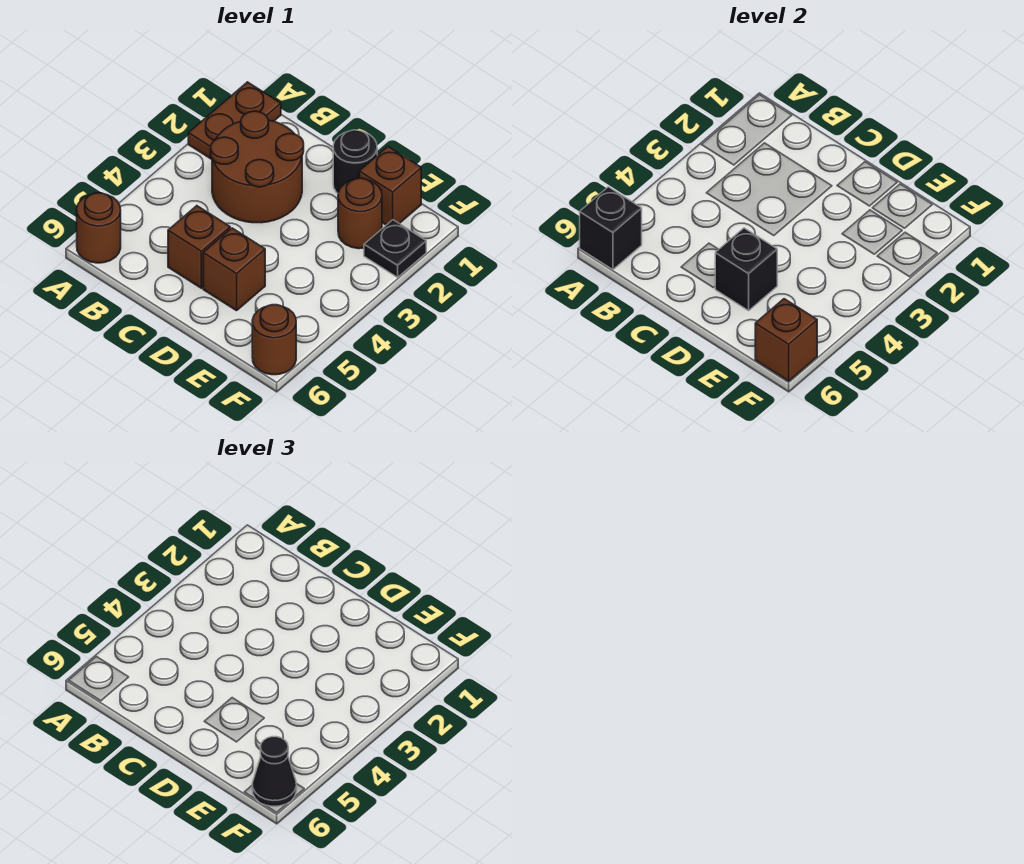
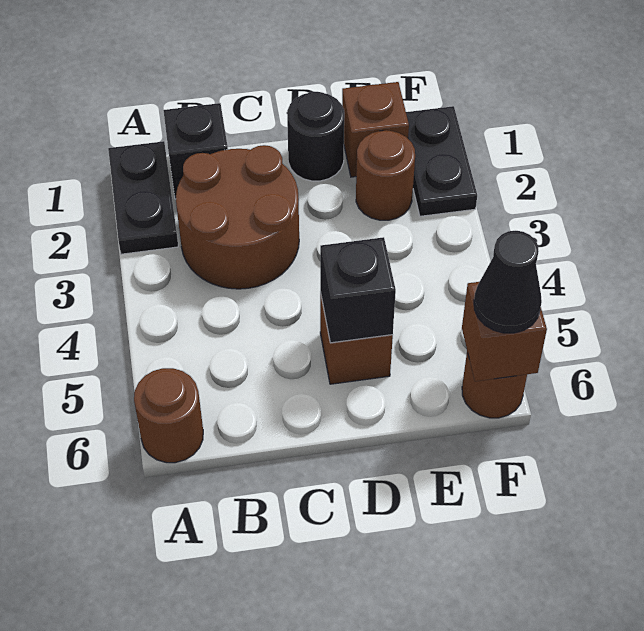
brown plate A1:A2 level 1 -> black plate A1:A2 level 1
black brick A6 level 2 -> black brick B1 level 1
brown brick C5 level 1 -> none
black plate F2 level 1 -> black plate F1:F2 level 1

